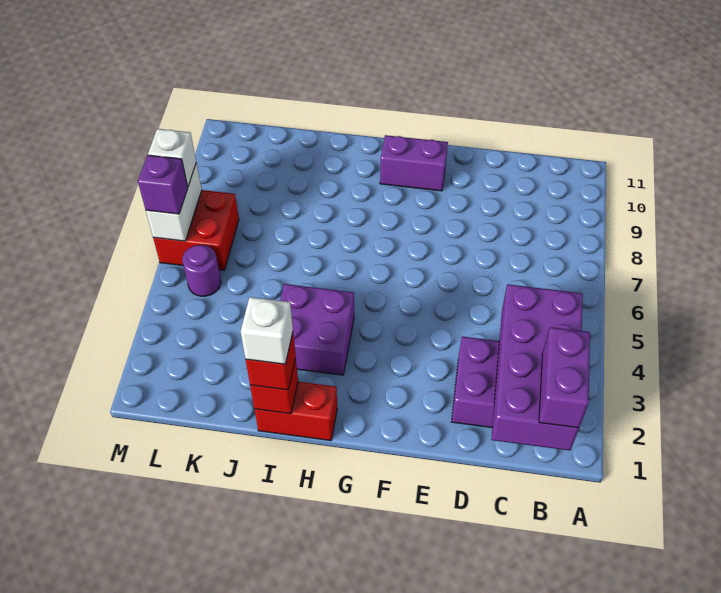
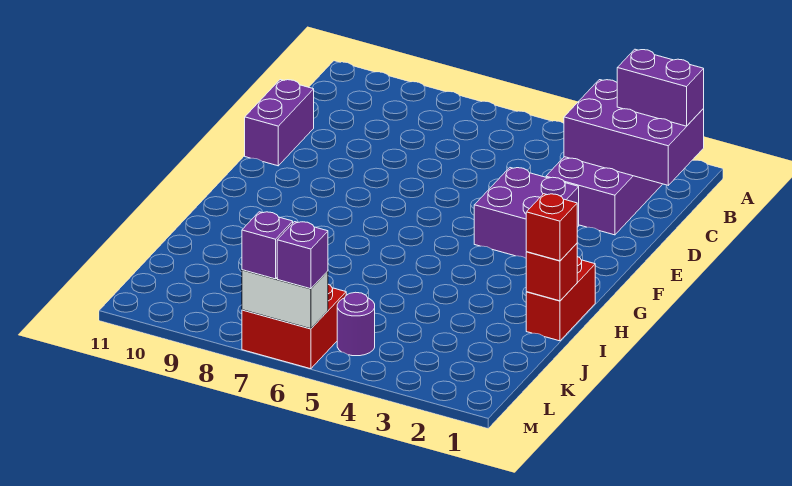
purple brick B1:C4 level 2 -> purple brick B1:C3 level 2
purple brick F10:G10 level 1 -> purple brick D11:E11 level 1
purple brick H3:I4 level 1 -> purple brick E3:F4 level 1
white brick I1 level 4 -> none
white brick M7 level 3 -> purple brick M7 level 3

